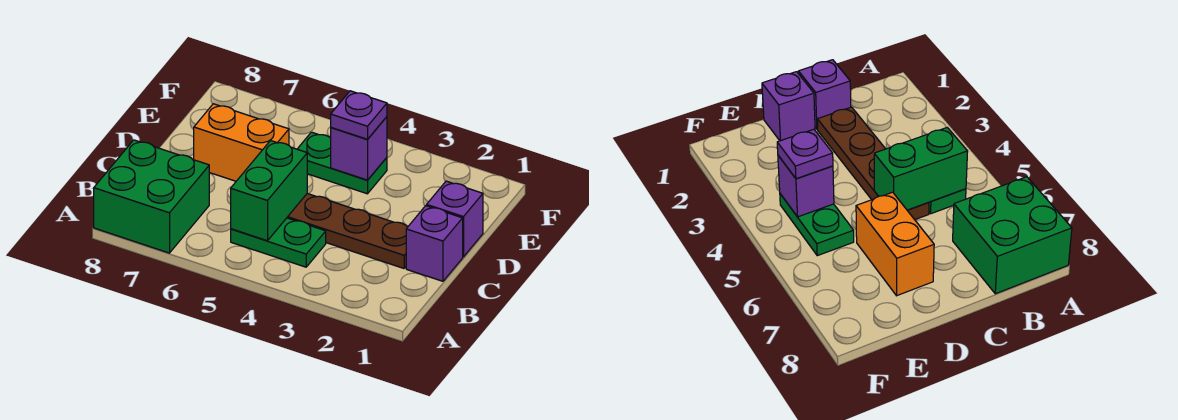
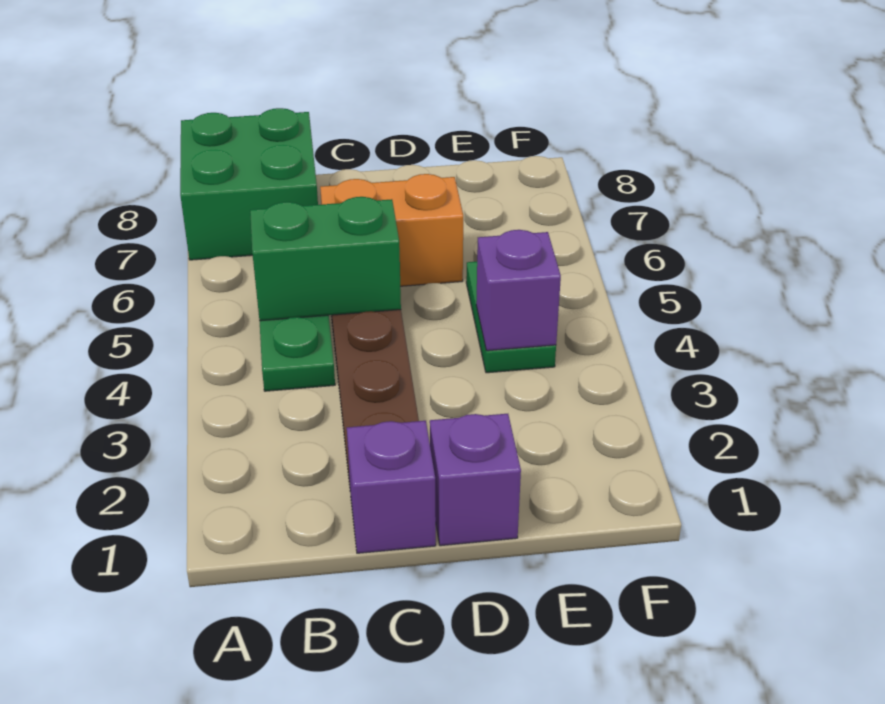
orange brick D6:D7 level 1 -> orange brick C6:D6 level 1
purple plate E4 level 3 -> none

